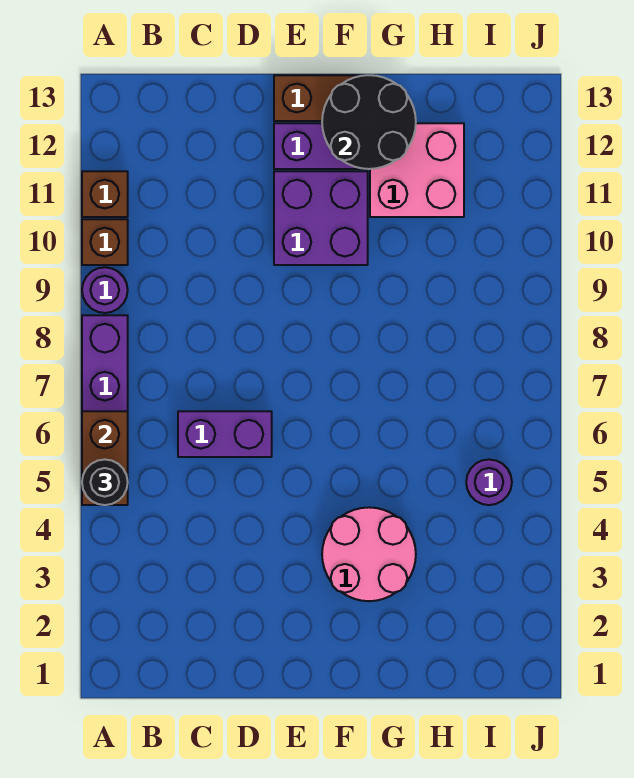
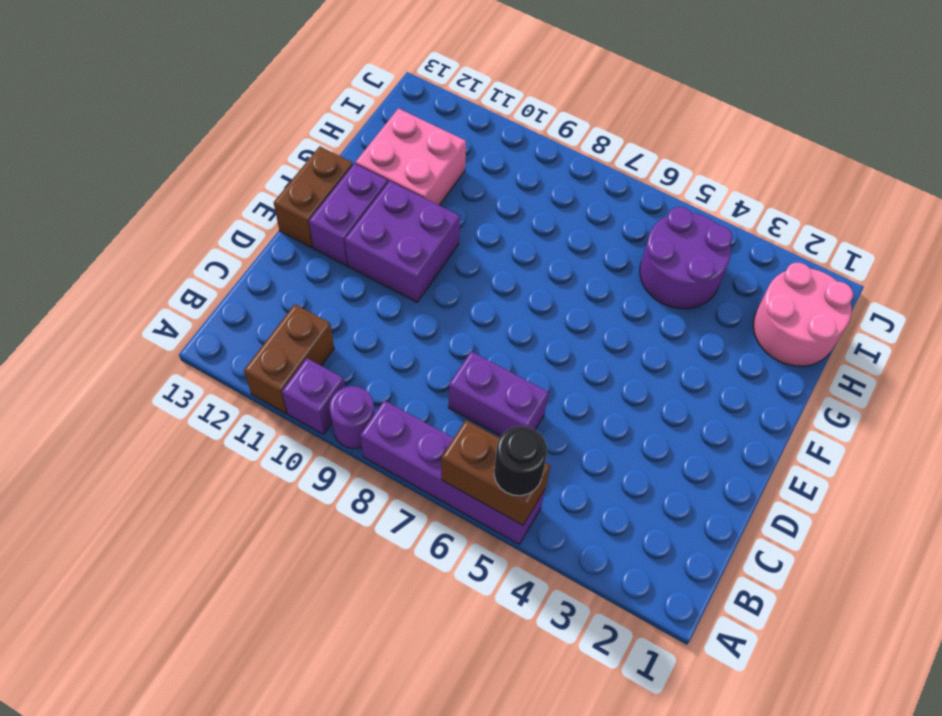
brown brick A10 level 1 -> purple brick A10 level 1
brown brick A11 level 1 -> brown brick A11:B11 level 1
purple brick C6:D6 level 1 -> purple brick C6:C7 level 1
pink round brick F3:G4 level 1 -> pink round brick H1:I2 level 1
black round brick F12:G13 level 2 -> none
purple round brick I5 level 1 -> purple round brick H4:I5 level 1

